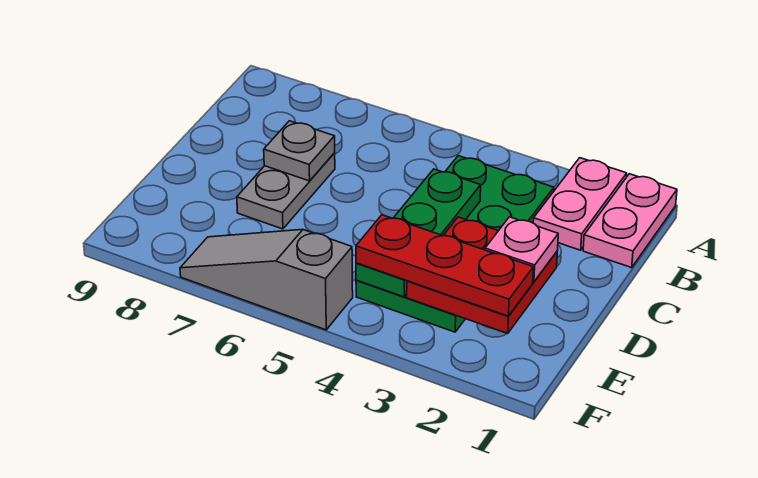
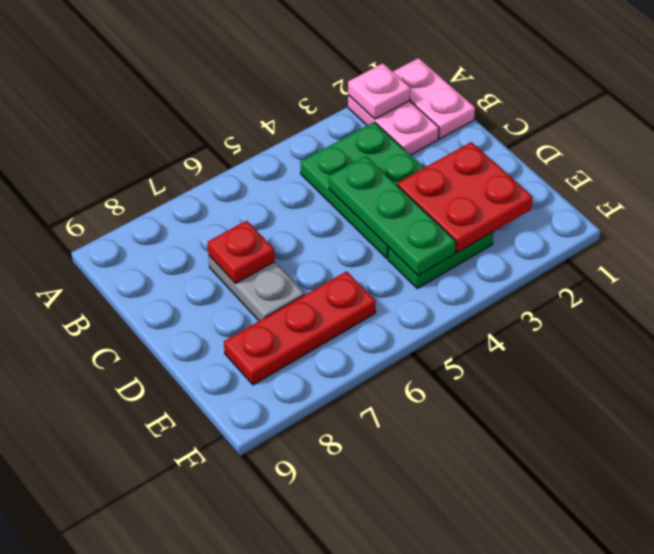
grey plate C7 level 2 -> red plate C7 level 2
pink plate D2 level 3 -> pink plate A2 level 2
red plate E2:E4 level 3 -> red plate E6:E8 level 1
grey slope F5:F7 level 1 top 5 -> none

